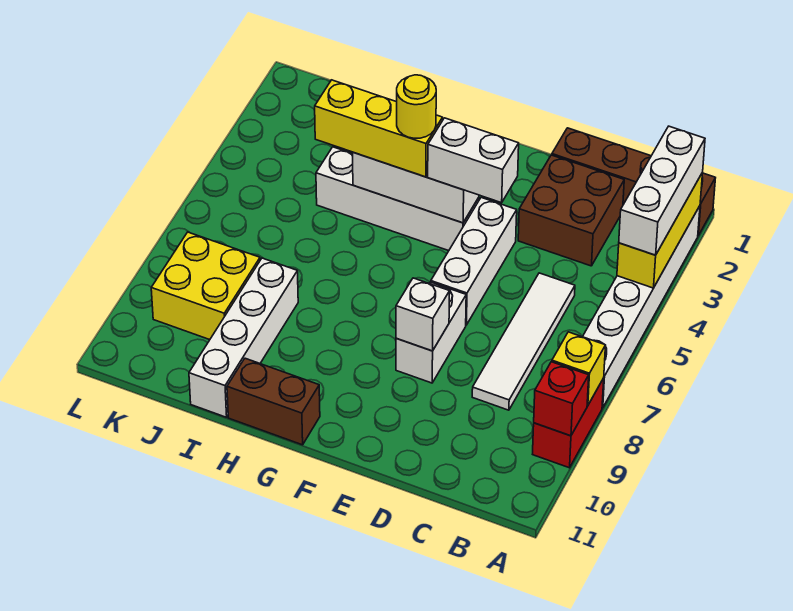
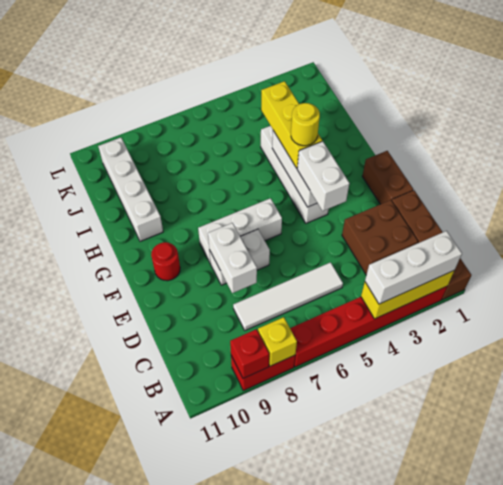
white brick A2:A7 level 1 -> red brick A2:A7 level 1
white brick E4:E6 level 1 -> white brick F6:F8 level 1
white brick E8 level 2 -> white brick D8:E8 level 2
none -> red round brick F10 level 1
brown brick G11:H11 level 1 -> brown brick E1:F1 level 1
white brick I8:I11 level 1 -> white brick H10:K10 level 1
yellow brick J8:K9 level 1 -> none

